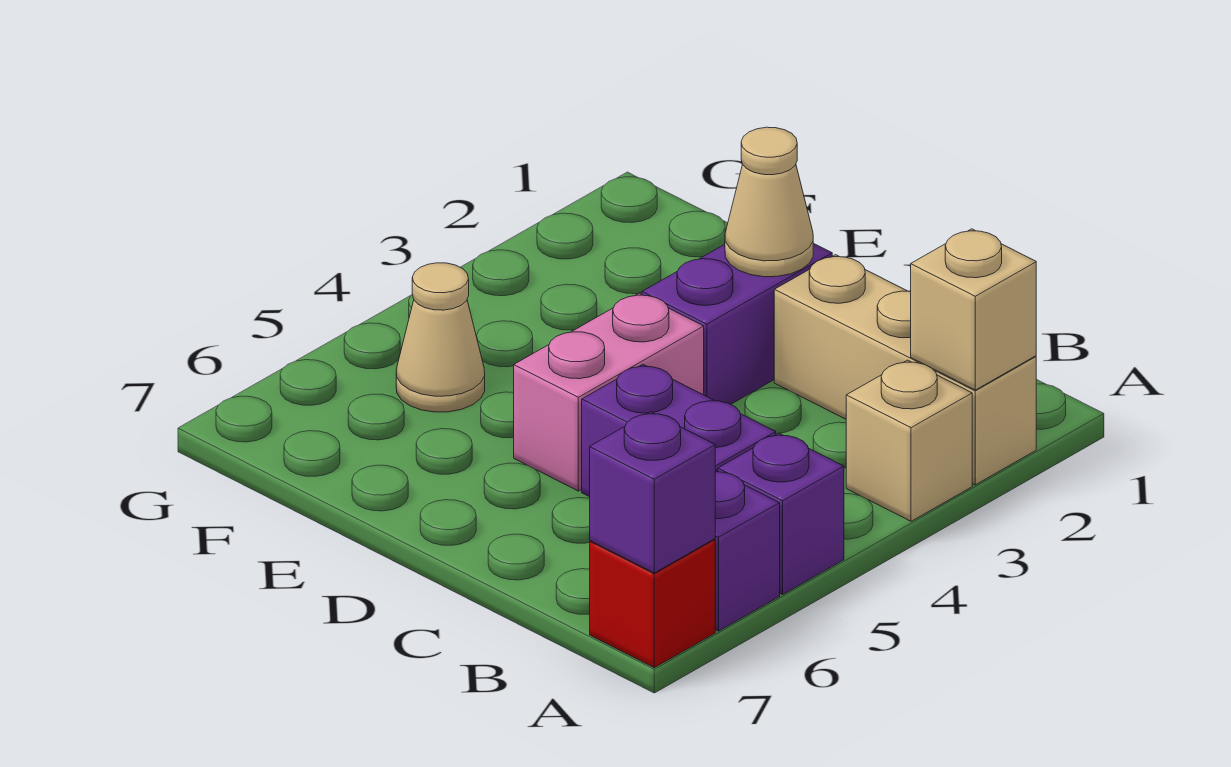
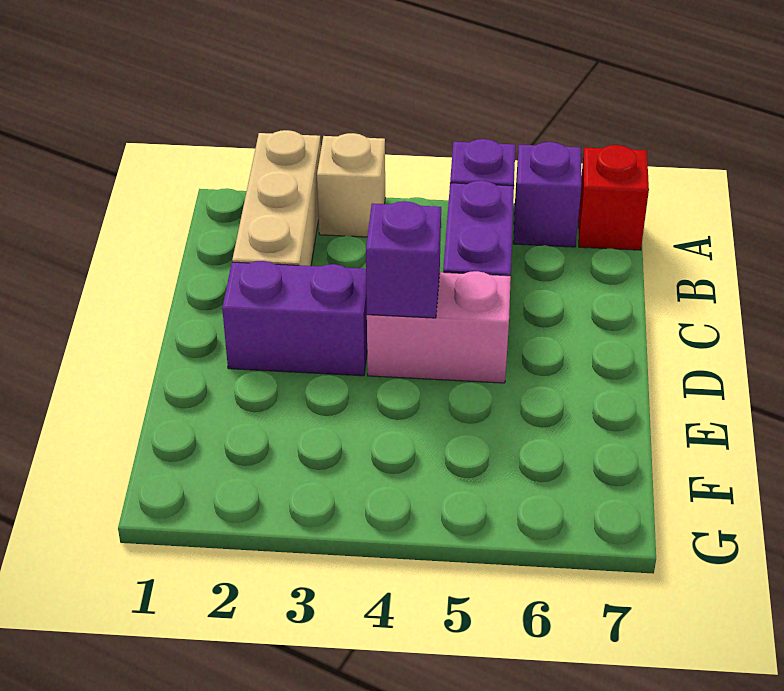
tan brick A2 level 2 -> none
purple brick A7 level 2 -> purple brick D4 level 2
tan cone D2 level 2 -> none
tan cone F5 level 1 -> none

